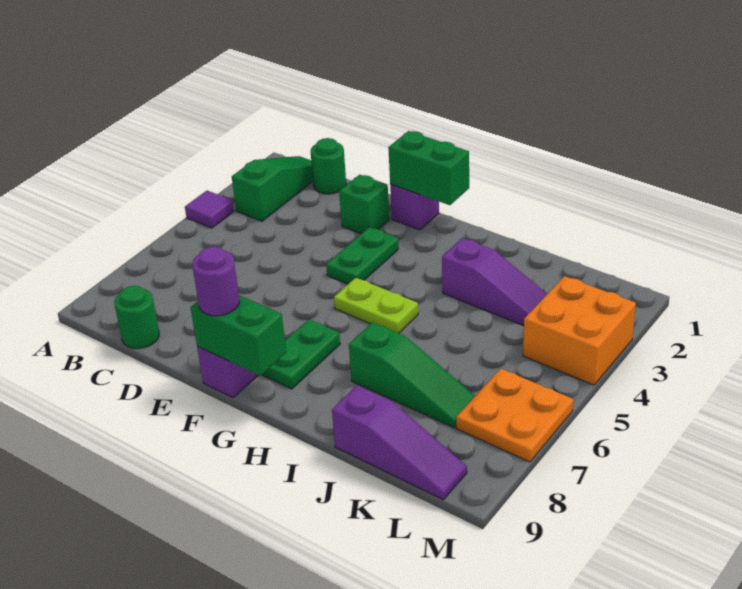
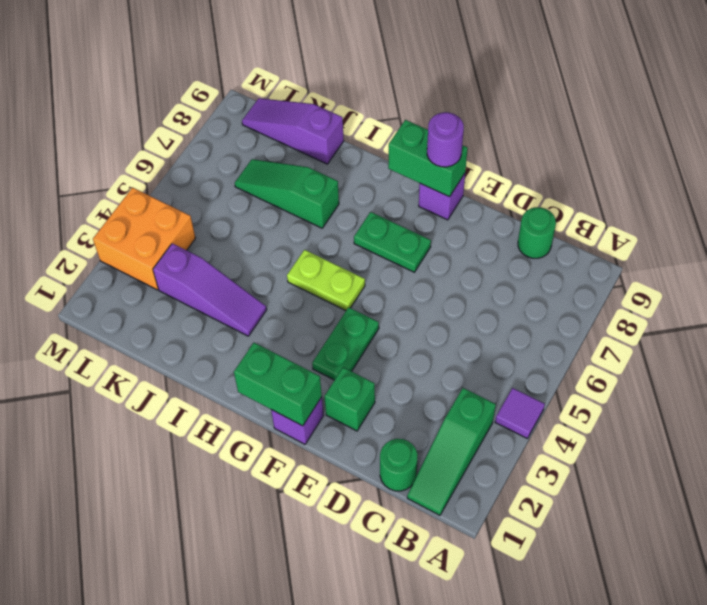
green plate G7:G8 level 1 -> green plate F7:G7 level 1
purple slope I3:K3 level 1 top I -> purple slope I3:K3 level 1 top K
orange plate L6:M7 level 1 -> none

